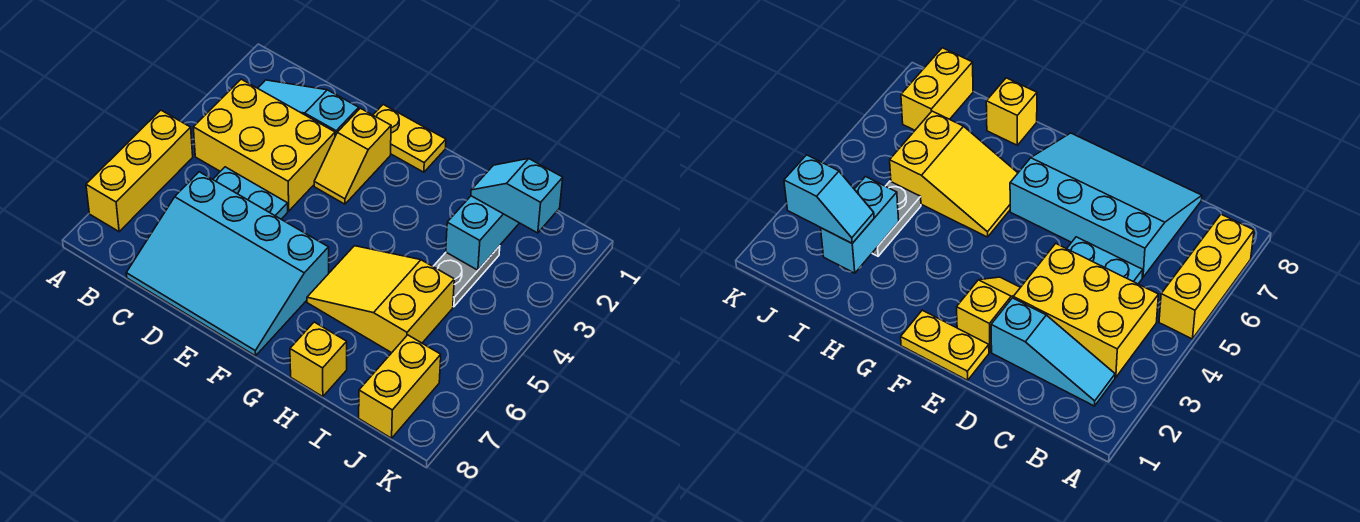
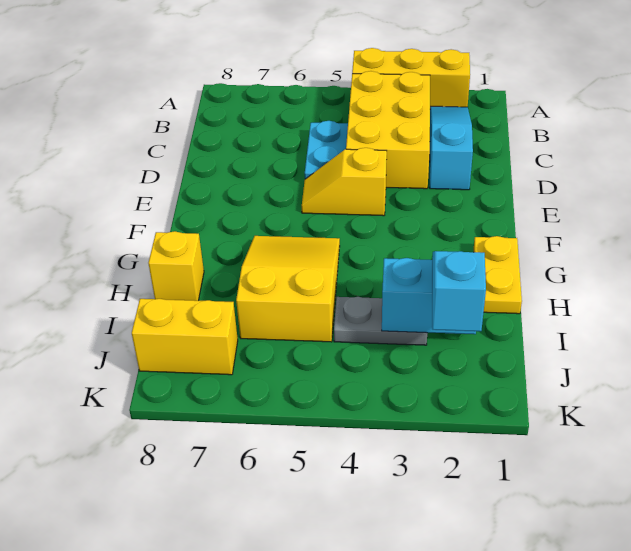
yellow brick A5:A7 level 1 -> yellow brick A2:A4 level 1
cyan slope C6:F8 level 1 top 6 -> none
yellow plate E1:F1 level 1 -> yellow plate G1:H1 level 1
yellow slope E2:E3 level 1 top 2 -> yellow slope E4:E5 level 1 top 4

